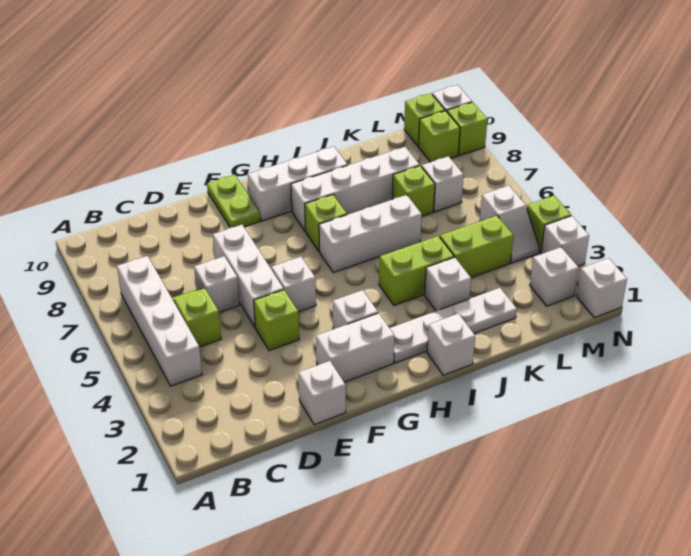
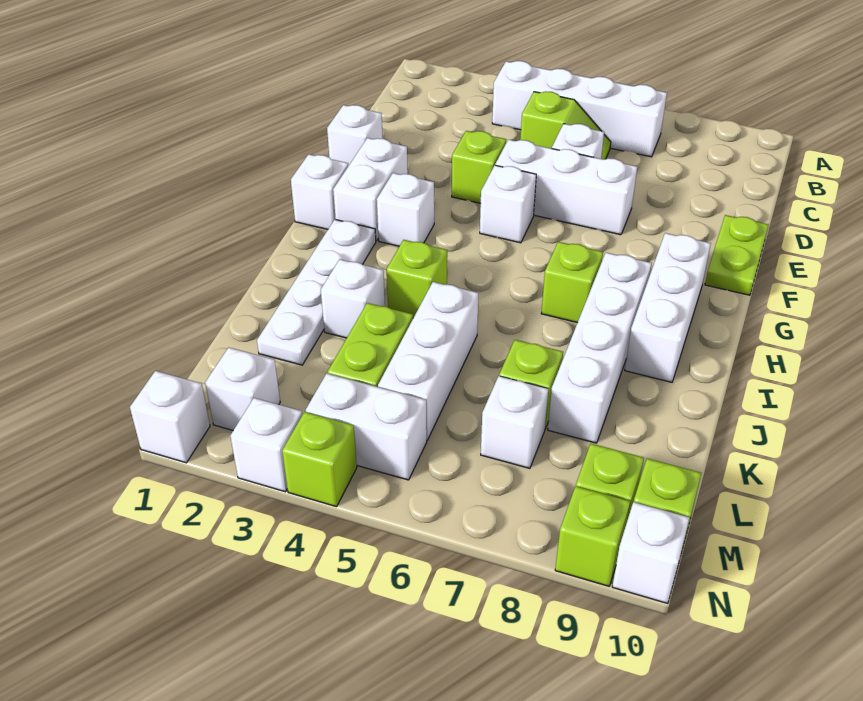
lime plate F9:F10 level 1 -> lime plate E10:F10 level 1
white brick H6:J6 level 1 -> white brick J5:L5 level 1
white brick I1 level 1 -> white brick G1 level 1
lime brick I4:J4 level 1 -> lime brick I4 level 1
white slope M4:M5 level 1 top 5 -> white brick M4:M5 level 1

